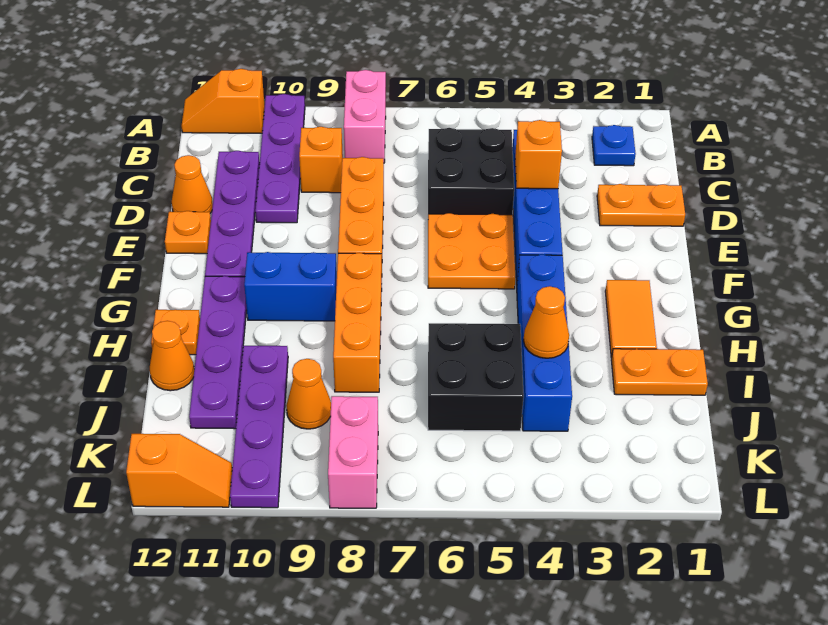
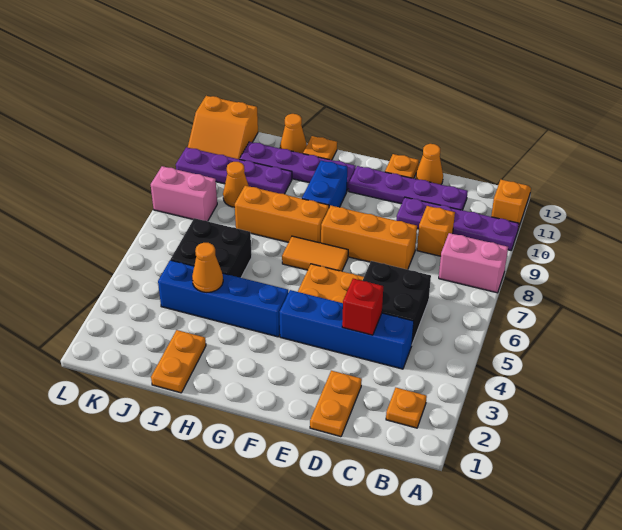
blue plate B2 level 1 -> orange plate B2 level 1
orange brick D4 level 2 -> red brick D4 level 2
orange tile G2:H2 level 1 -> orange tile F7:G7 level 1
orange slope L11:L12 level 1 top 12 -> orange slope K11:L12 level 1 top 12

